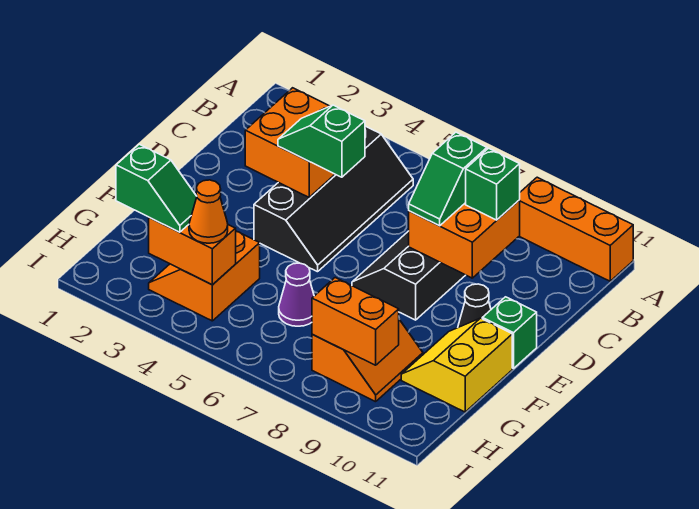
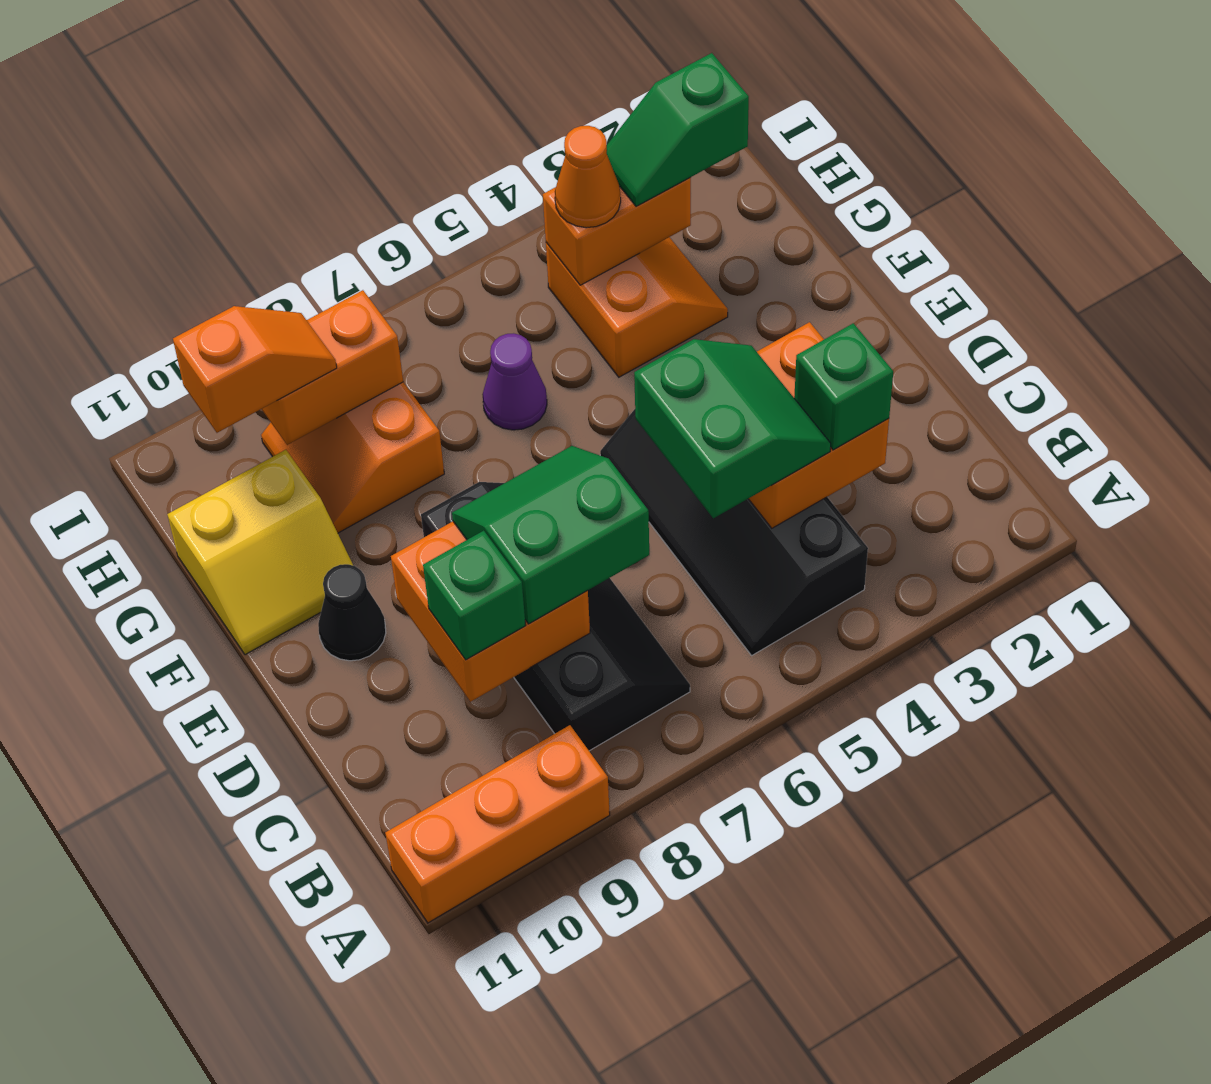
green slope C8:D8 level 3 top C -> green slope C7:D8 level 3 top C
green slope D4:D5 level 3 top 5 -> green slope C4:D5 level 3 top 5
green brick E11 level 1 -> green brick C3 level 3
yellow slope F10:G11 level 1 top 11 -> yellow slope F10:G11 level 1 top G
none -> orange slope H9:H10 level 3 top 10

